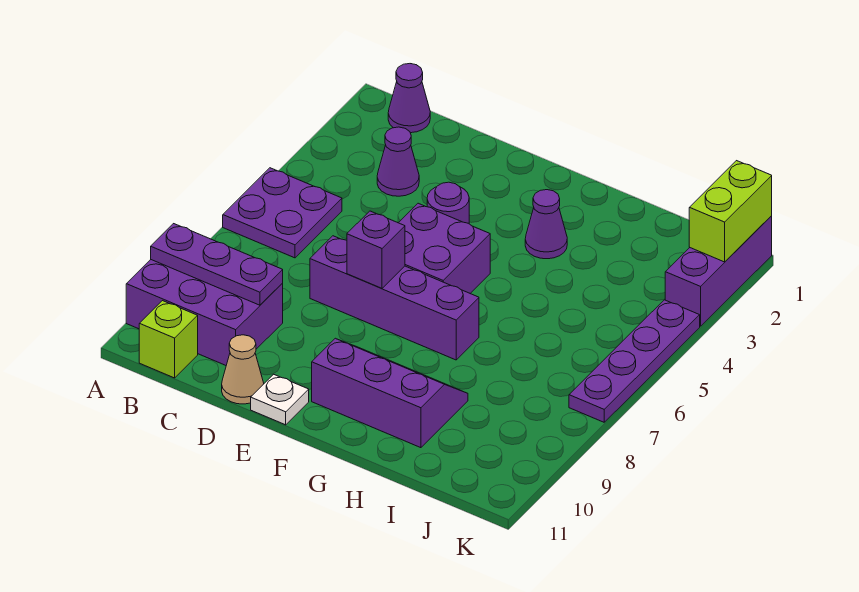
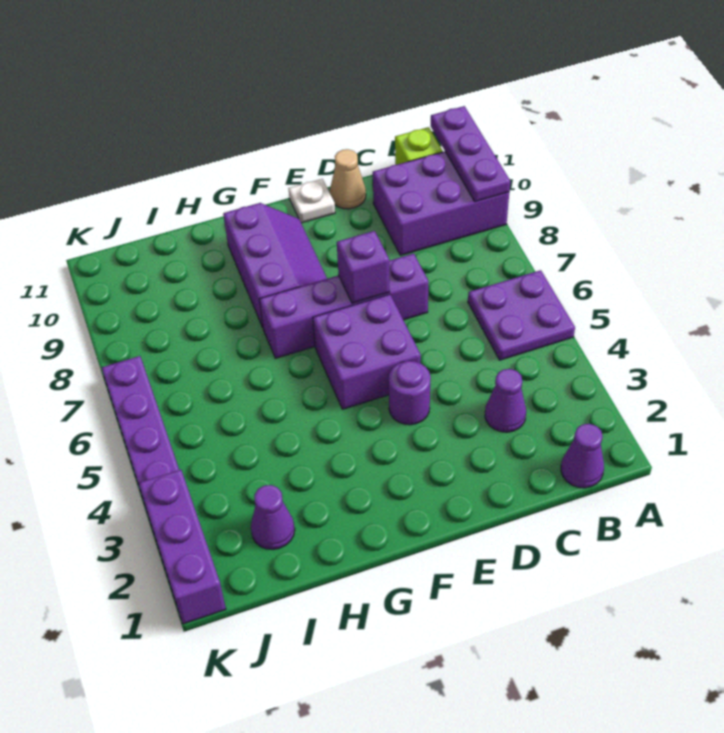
purple plate A9:C9 level 2 -> purple plate A9:A11 level 2
purple slope F9:H10 level 1 top 10 -> purple slope F8:G10 level 1 top G
purple cone G3 level 1 -> purple cone I2 level 1
lime brick K1:K2 level 2 -> none

